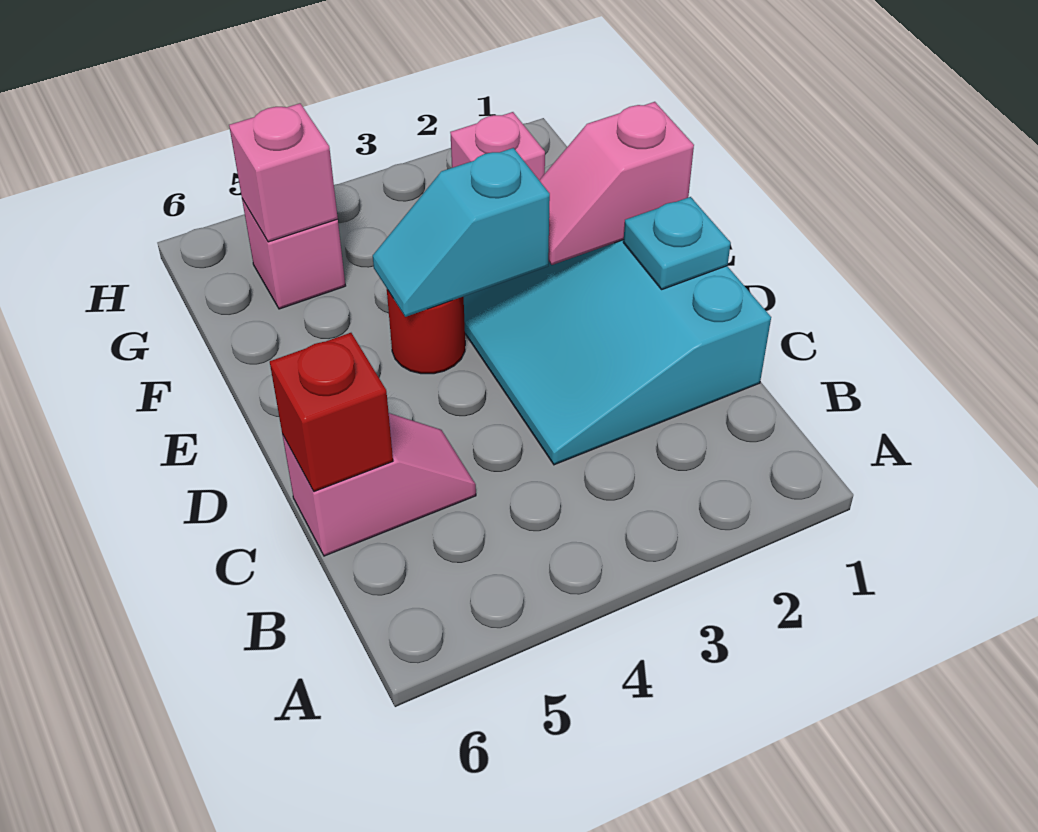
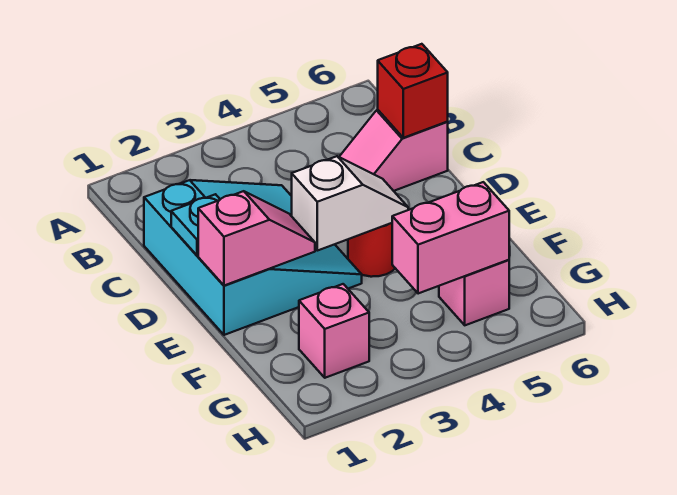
cyan slope E3:E4 level 2 top 3 -> white slope E3:E4 level 2 top 3
pink brick G5 level 2 -> pink brick G4:G5 level 2

